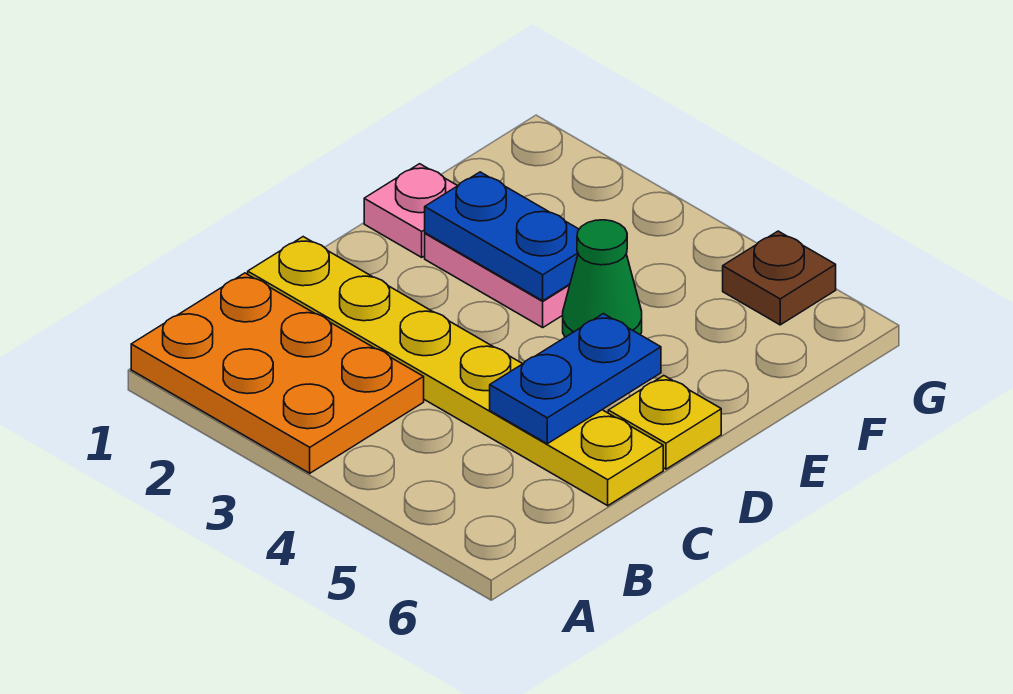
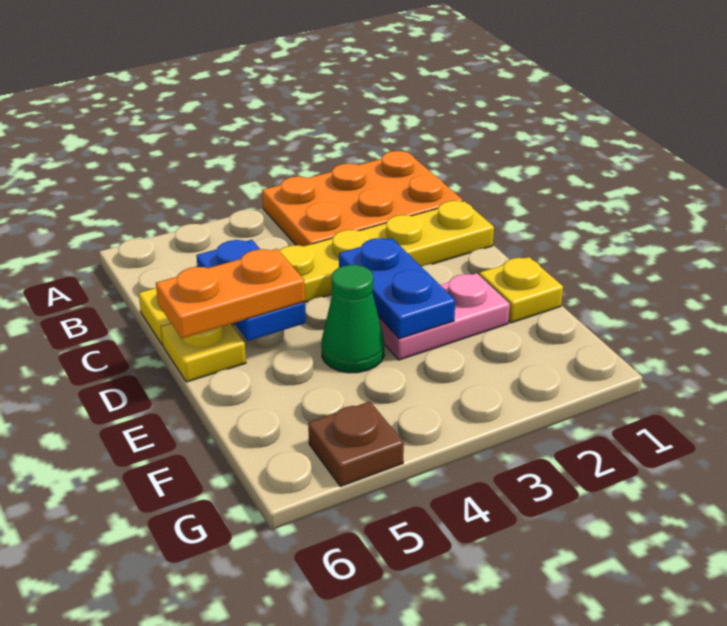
none -> orange plate D5:D6 level 3
pink plate E1 level 1 -> yellow plate E1 level 1
blue plate E2:E3 level 2 -> blue plate D3:E3 level 2

